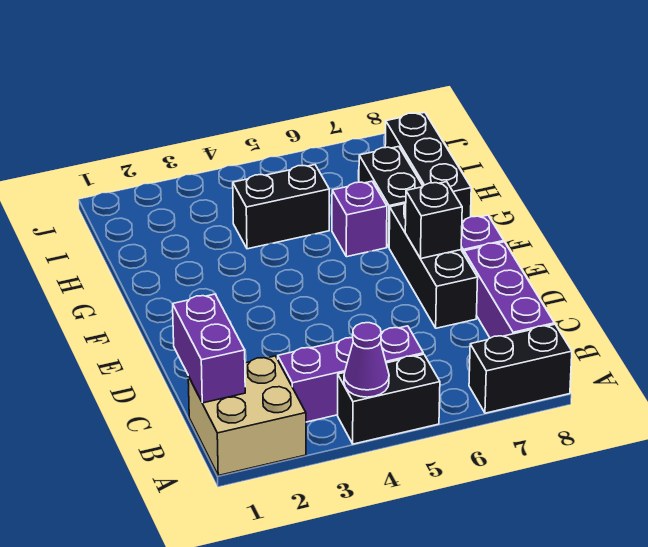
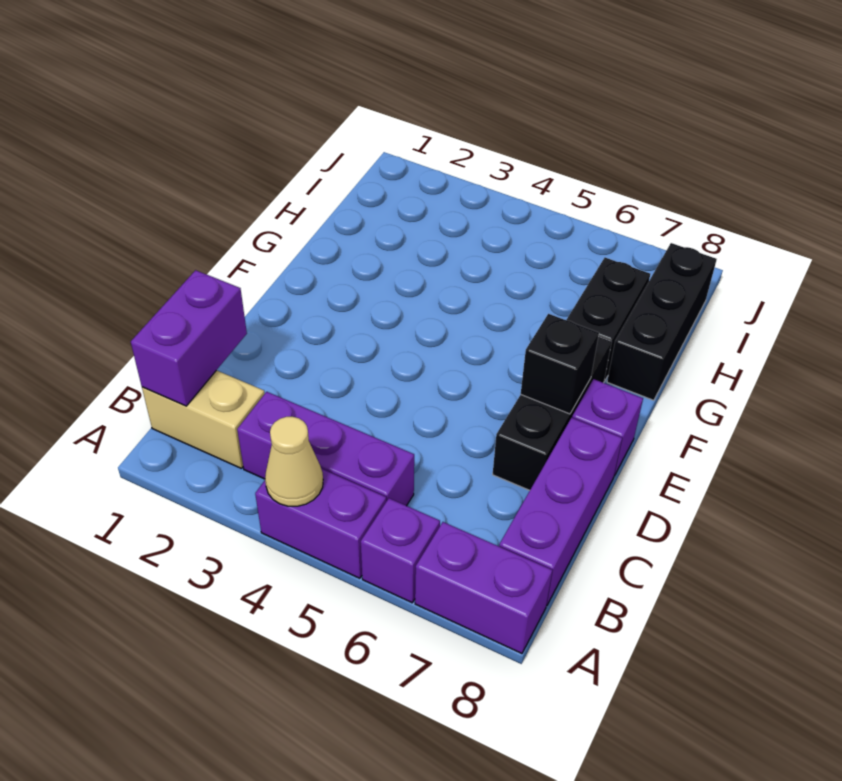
tan brick A1:B2 level 1 -> tan brick B1:B2 level 1
black brick A4:A5 level 1 -> purple brick A4:A5 level 1
purple cone A4 level 2 -> tan cone A4 level 2
black brick A7:A8 level 1 -> purple brick A7:A8 level 1
purple brick G6 level 1 -> purple brick A6 level 1
black brick H4:H5 level 1 -> none

